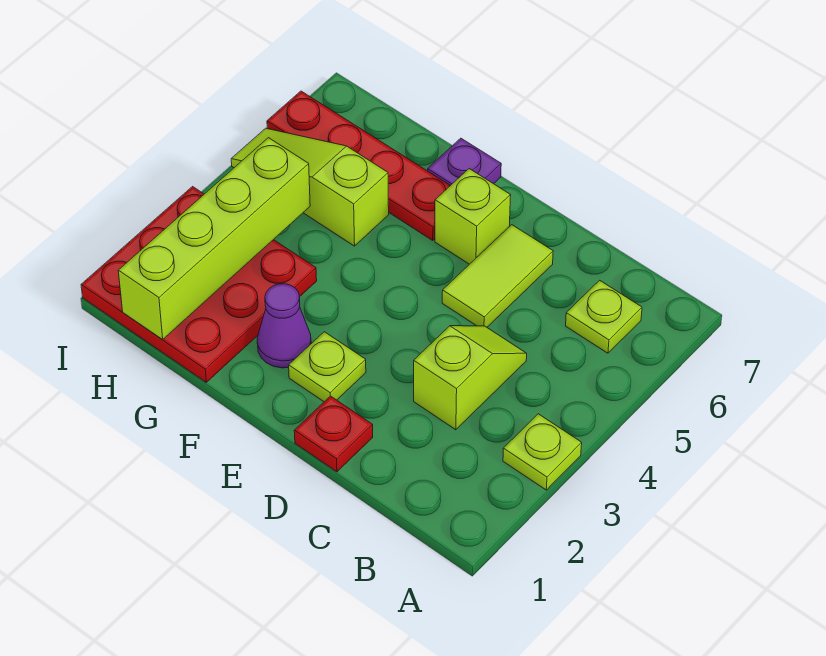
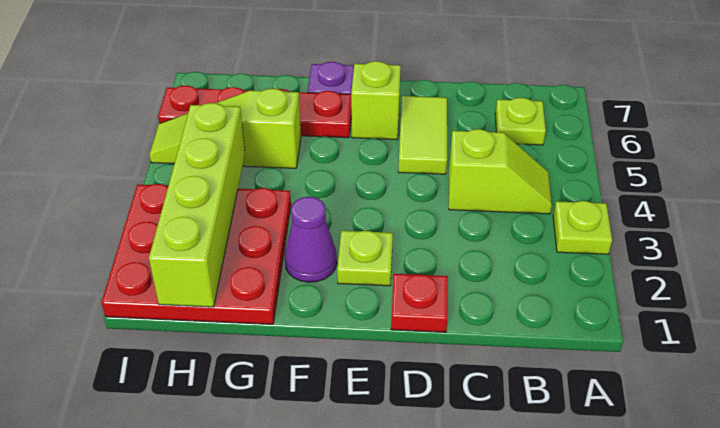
lime slope C3:C4 level 1 top 3 -> lime slope B4:C4 level 1 top C

